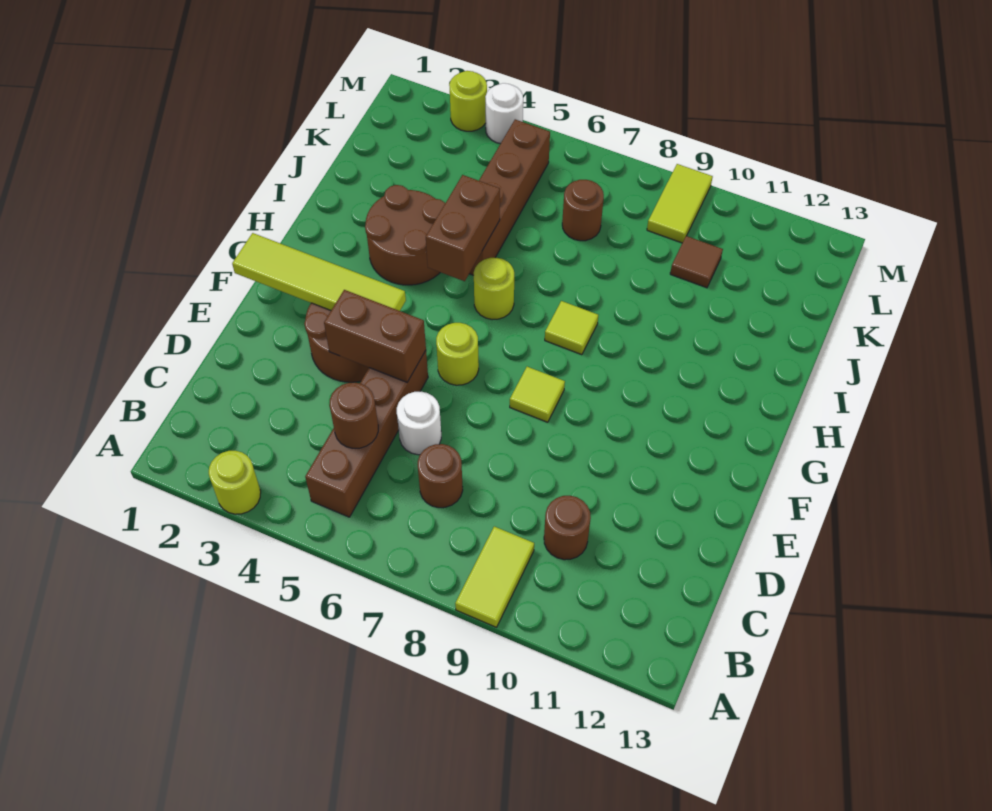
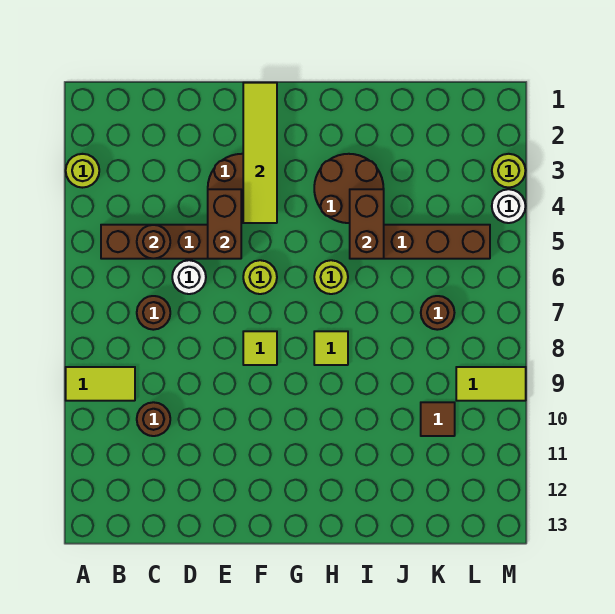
brown brick H5:I5 level 2 -> brown brick I4:I5 level 2

